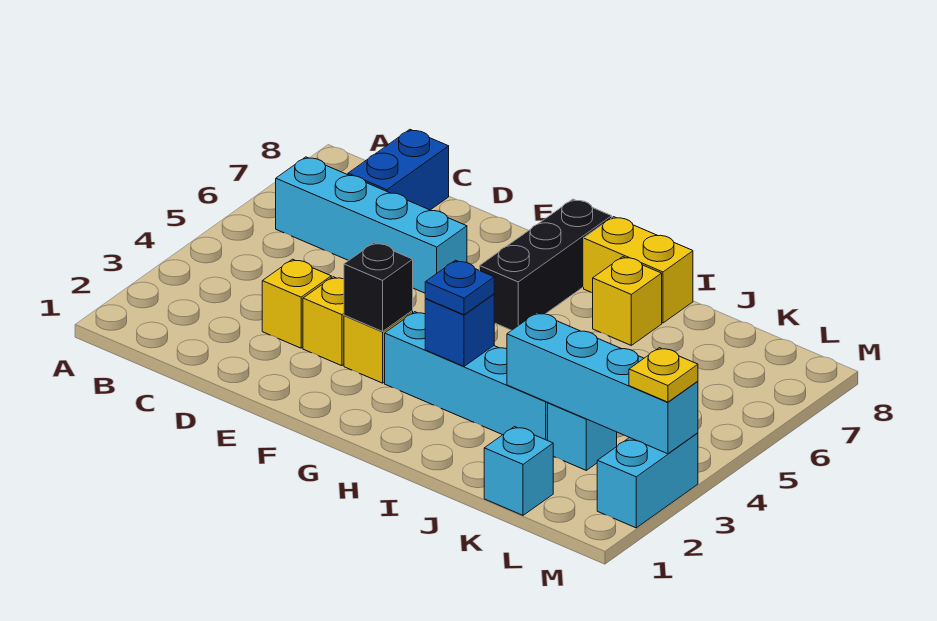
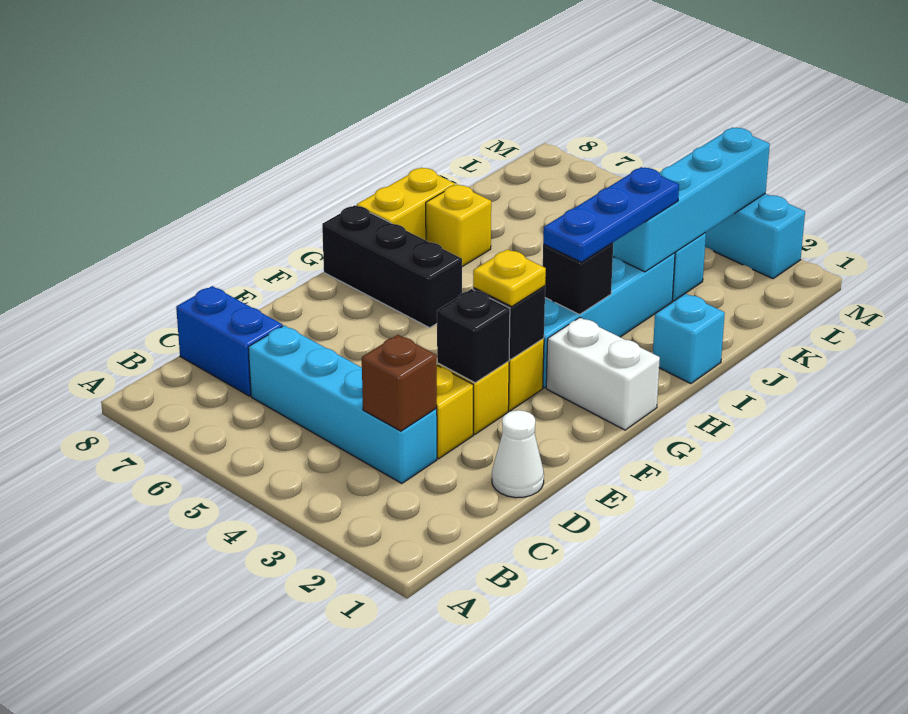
cyan brick B6:E6 level 1 -> cyan brick C3:C6 level 1
none -> brown brick C3 level 2
none -> white cone D1 level 1
none -> black brick E3 level 2
none -> white brick G1:G2 level 1
blue brick H3 level 2 -> black brick H3 level 2
blue plate H3 level 3 -> blue plate H3:J3 level 3
cyan brick K1 level 1 -> cyan brick I1 level 1
yellow plate M3 level 3 -> yellow plate F3 level 3

